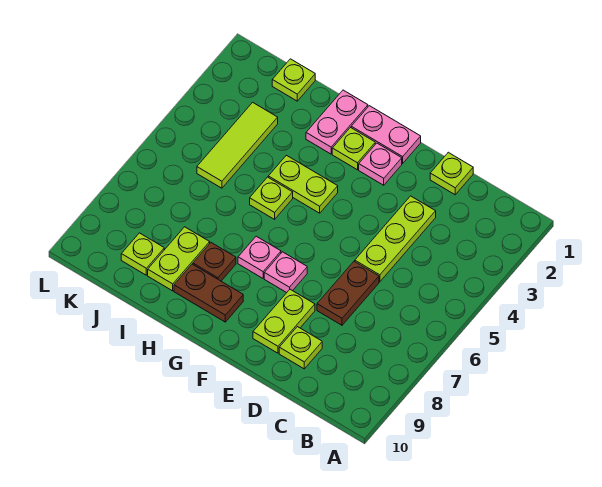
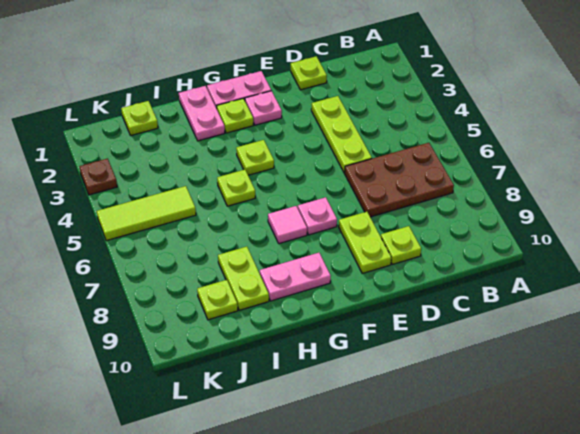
brown plate D6:D7 level 1 -> brown plate B6:D7 level 1
lime plate G4:H4 level 1 -> lime plate G4 level 1
pink plate G7 level 1 -> pink tile G7 level 1
brown plate G9:H9 level 1 -> pink plate G9:H9 level 1
brown plate H8 level 1 -> brown plate L3 level 1
lime tile J3:J5 level 1 -> lime tile J5:L5 level 1

